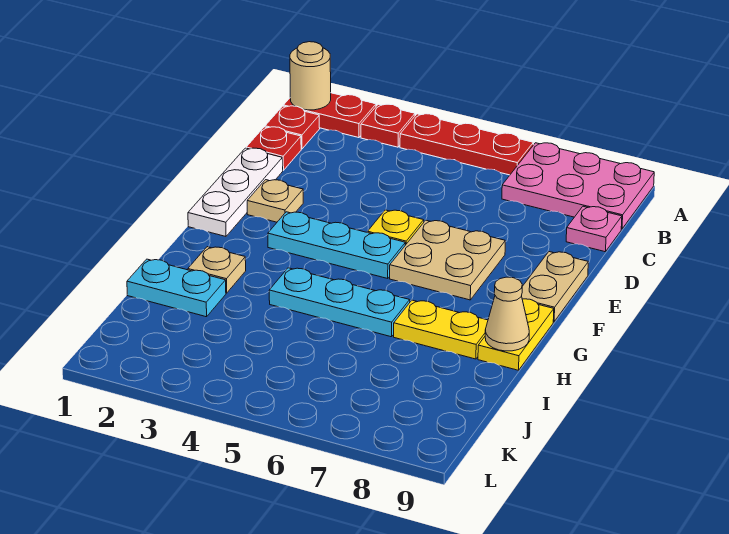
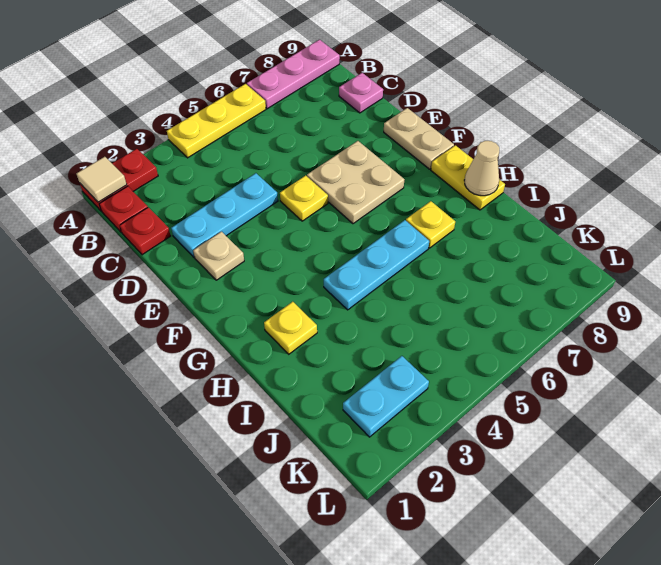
tan round brick A1 level 2 -> tan tile A1 level 2
red plate A3 level 1 -> none
red plate A4:A6 level 1 -> yellow plate A4:A6 level 1
pink plate A7:B9 level 1 -> pink plate A7:A9 level 1
white plate D1:F1 level 1 -> none
cyan plate F3:F5 level 1 -> cyan plate D2:D4 level 1
tan plate H2 level 1 -> yellow plate H2 level 1
yellow plate H7:H8 level 1 -> yellow plate H7 level 1
cyan plate I1:I2 level 1 -> cyan plate K2:K3 level 1

